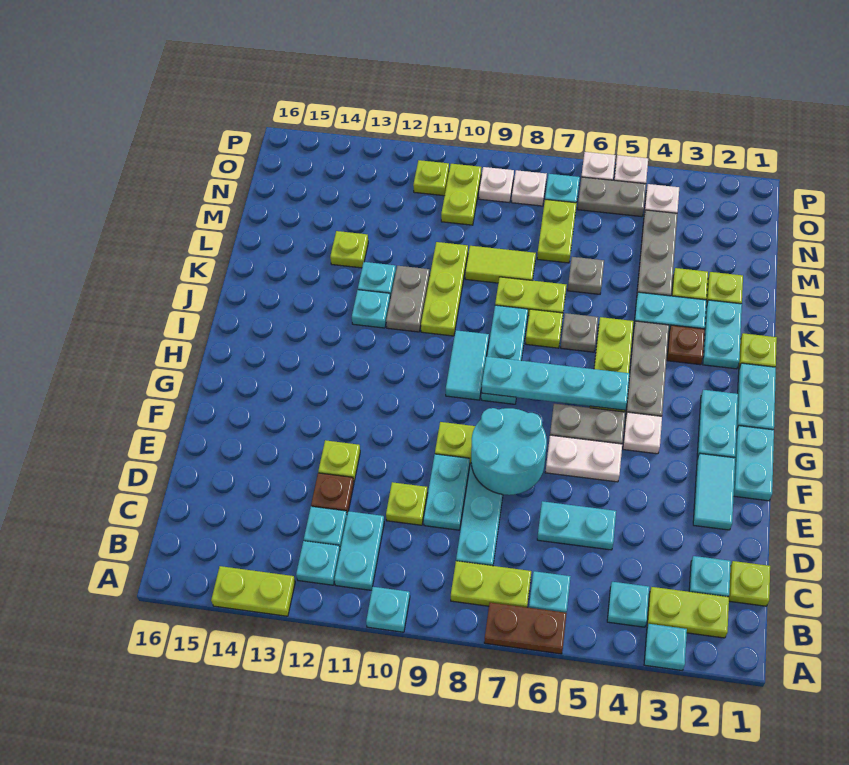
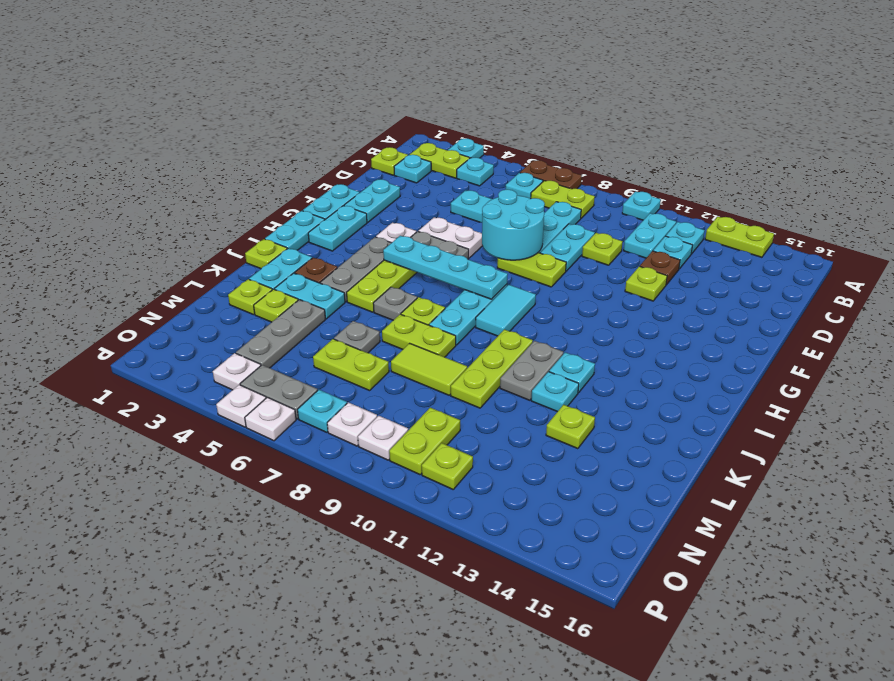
cyan tile E2:F2 level 1 -> cyan plate E2:F2 level 1
lime plate M7:N7 level 1 -> lime plate M6:M7 level 1

